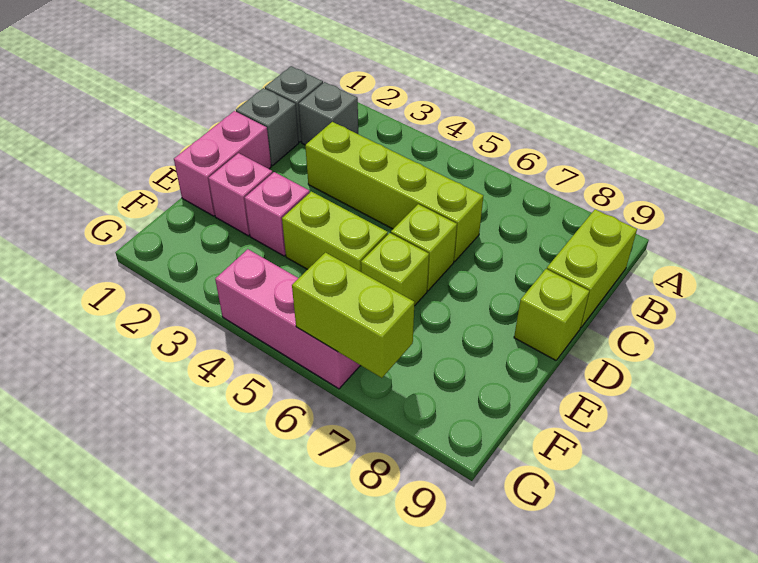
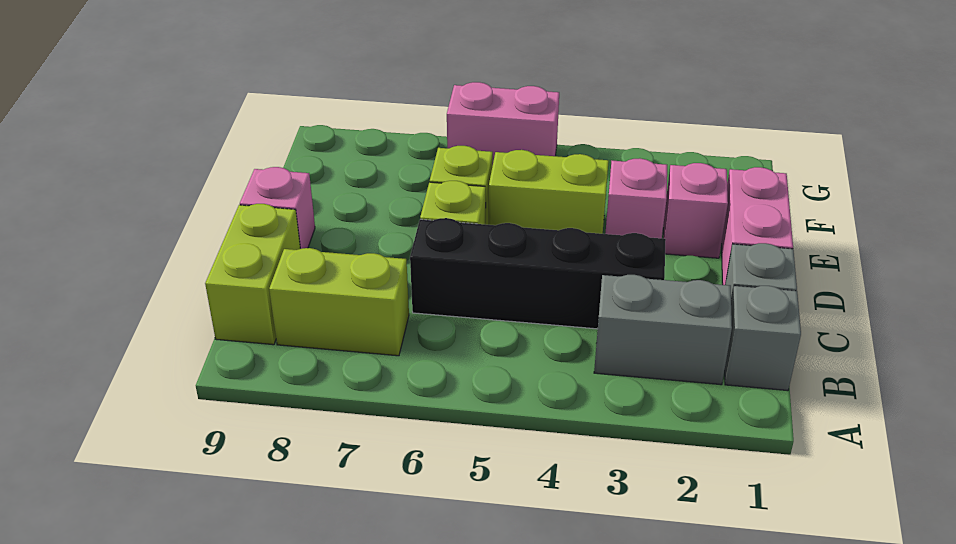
grey brick B2 level 1 -> grey brick B2:B3 level 1
lime brick C3:C6 level 1 -> black brick C3:C6 level 1
lime brick D9 level 1 -> pink brick D9 level 1
pink brick G4:G6 level 1 -> pink brick G5:G6 level 1
lime brick G6:G7 level 2 -> lime brick B7:B8 level 1

